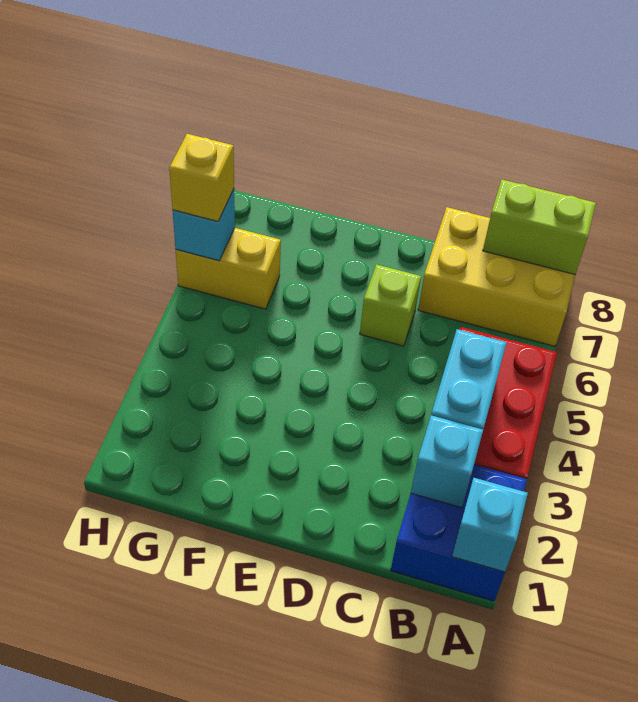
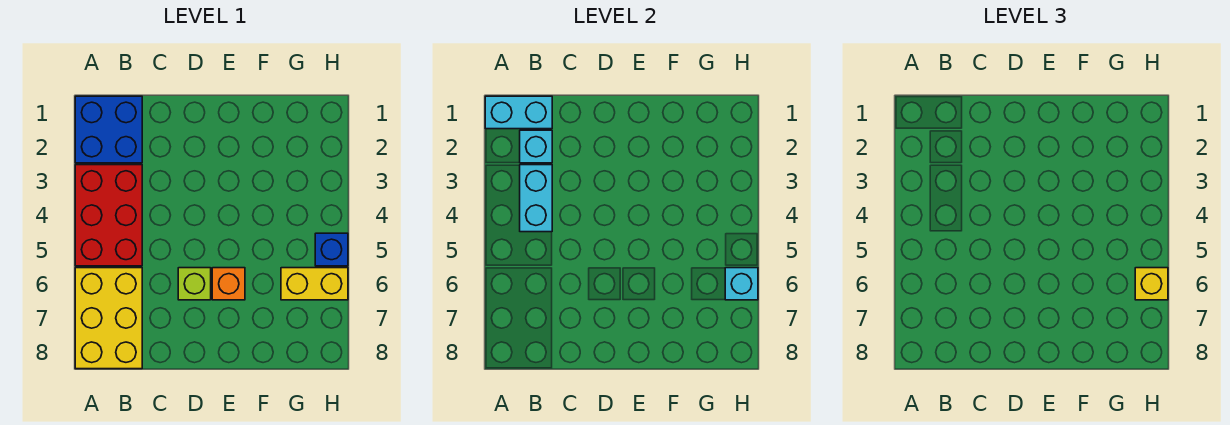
cyan brick A1 level 2 -> cyan brick A1:B1 level 2
yellow brick A7:C8 level 1 -> yellow brick A6:B8 level 1
lime brick A8:B8 level 2 -> none
none -> orange brick E6 level 1
none -> blue brick H5 level 1

